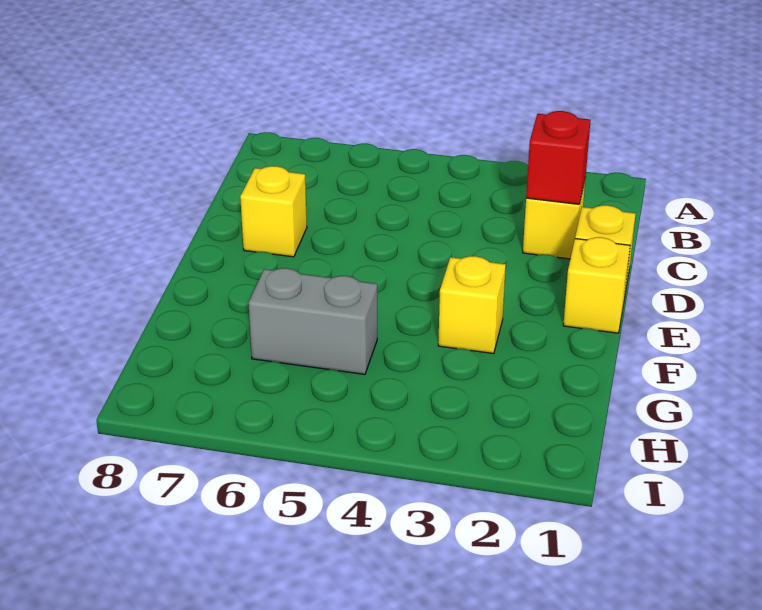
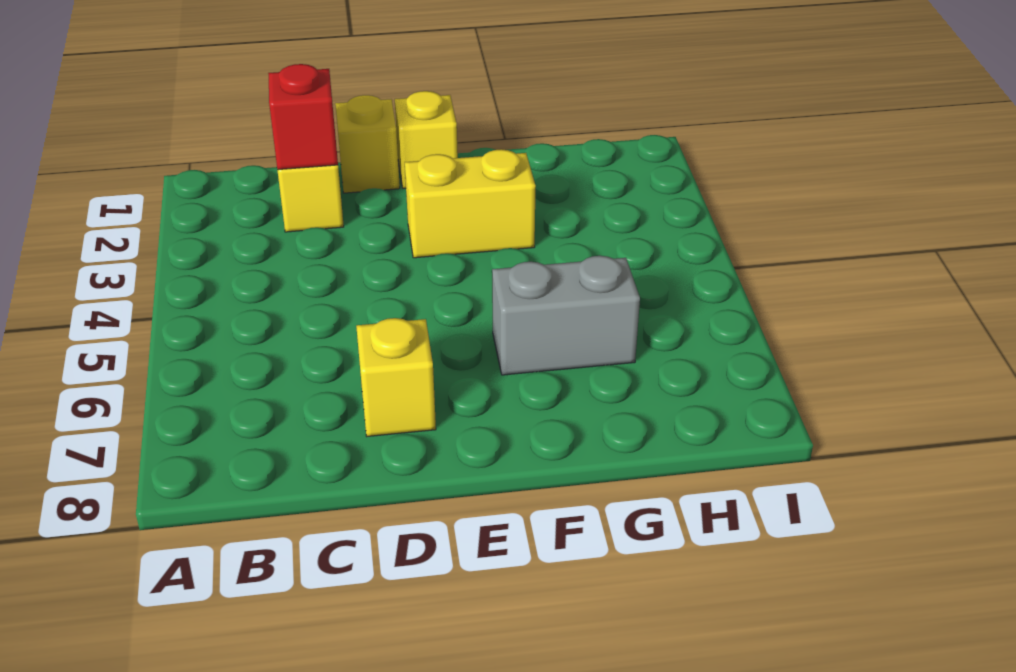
yellow brick F3 level 1 -> yellow brick E3:F3 level 1
grey brick G5:G6 level 1 -> grey brick F6:G6 level 1

